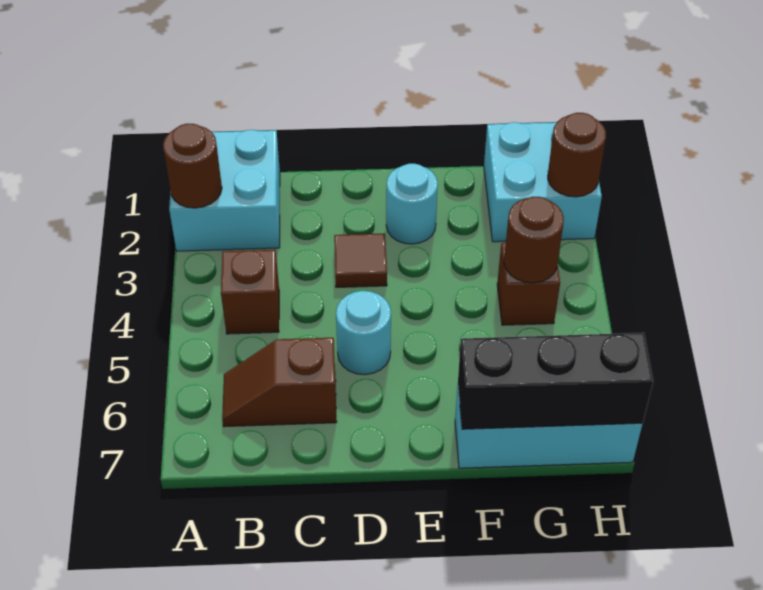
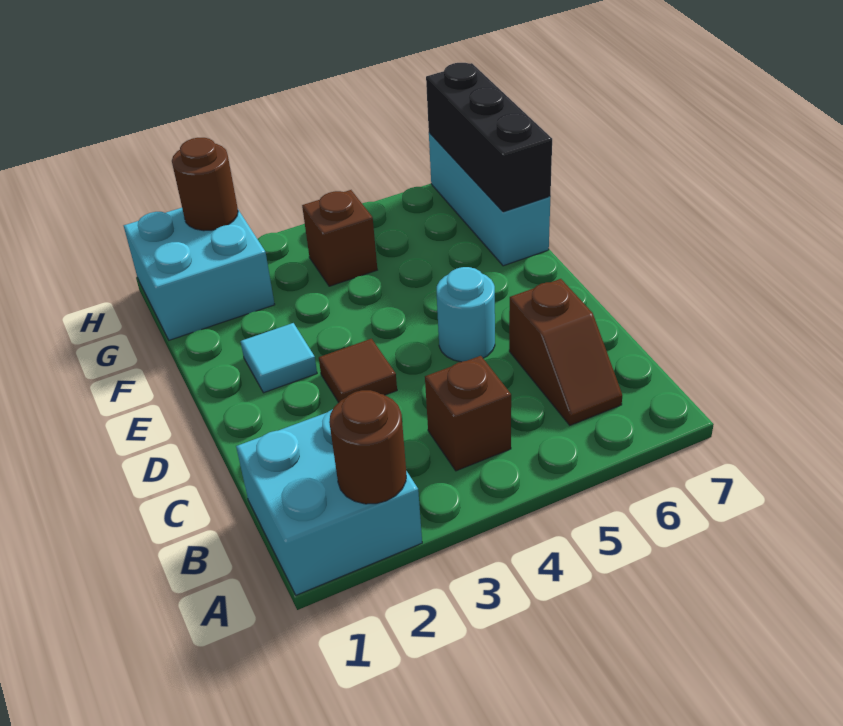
cyan round brick E2 level 1 -> cyan tile E2 level 1
brown round brick G4 level 2 -> none

